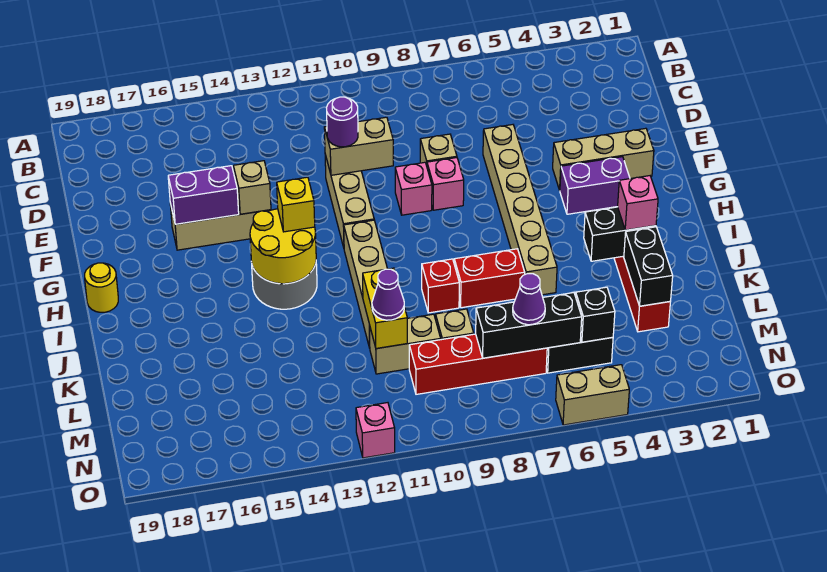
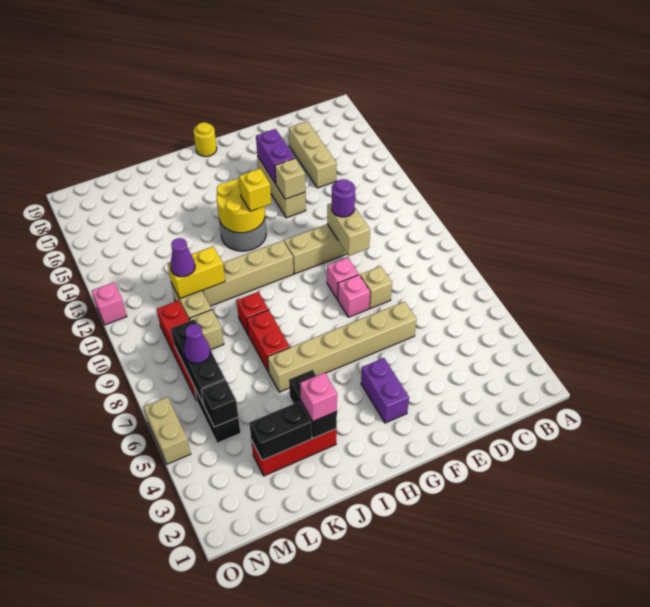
tan brick F2:F4 level 1 -> tan brick D15:D17 level 1

